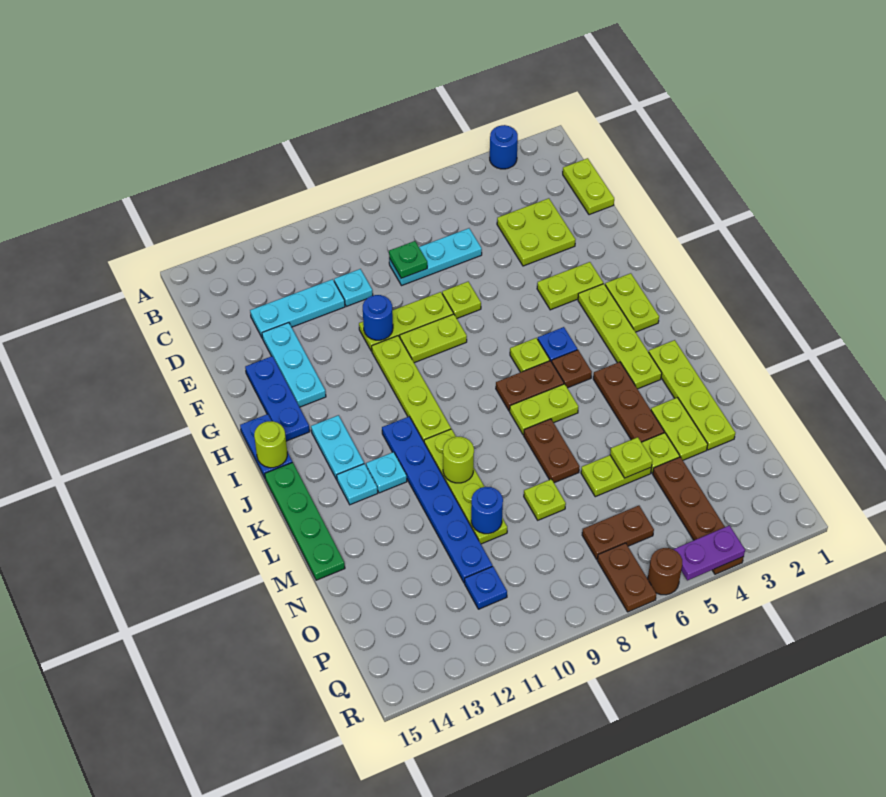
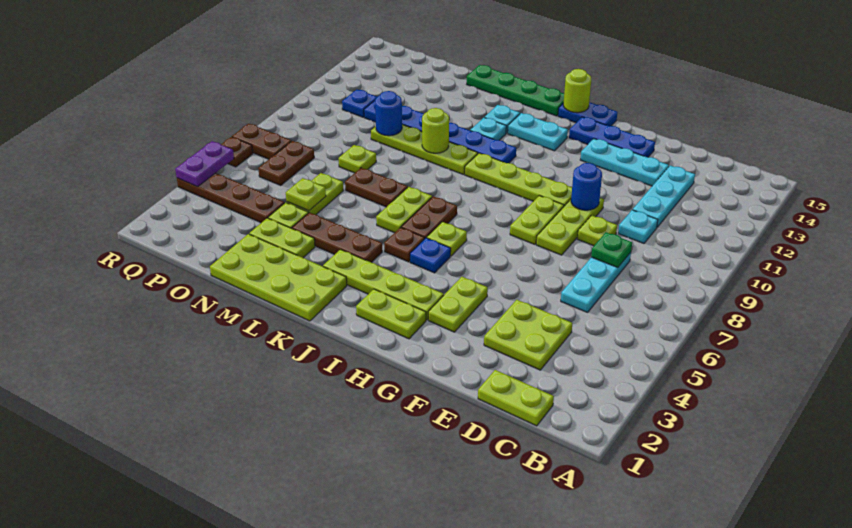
blue round brick A3 level 1 -> none
lime plate F7 level 1 -> lime plate E9 level 1
lime plate K2:N2 level 1 -> lime plate K1:N2 level 1
brown round brick R6 level 1 -> brown plate R6 level 1

